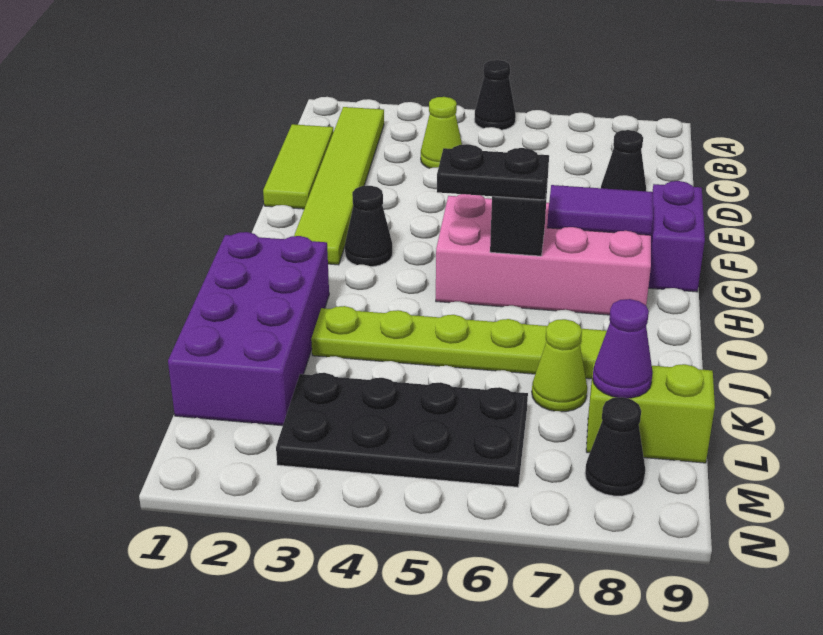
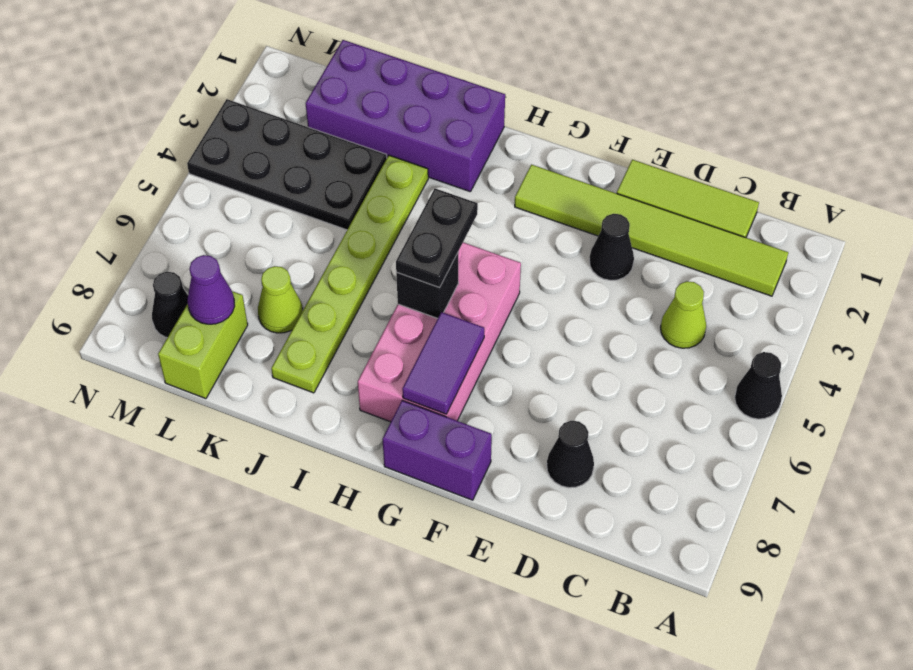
black cone G3 level 1 -> black cone E3 level 1
black plate L3:M6 level 1 -> black plate K3:N4 level 1

